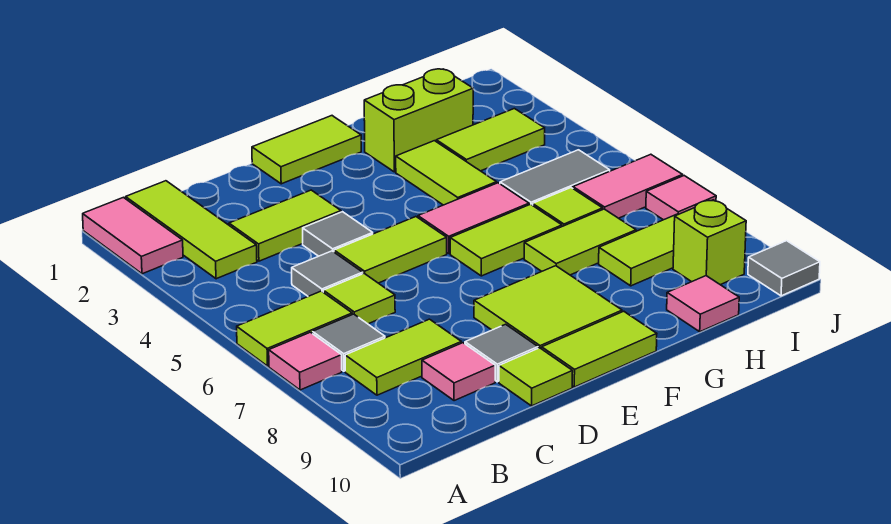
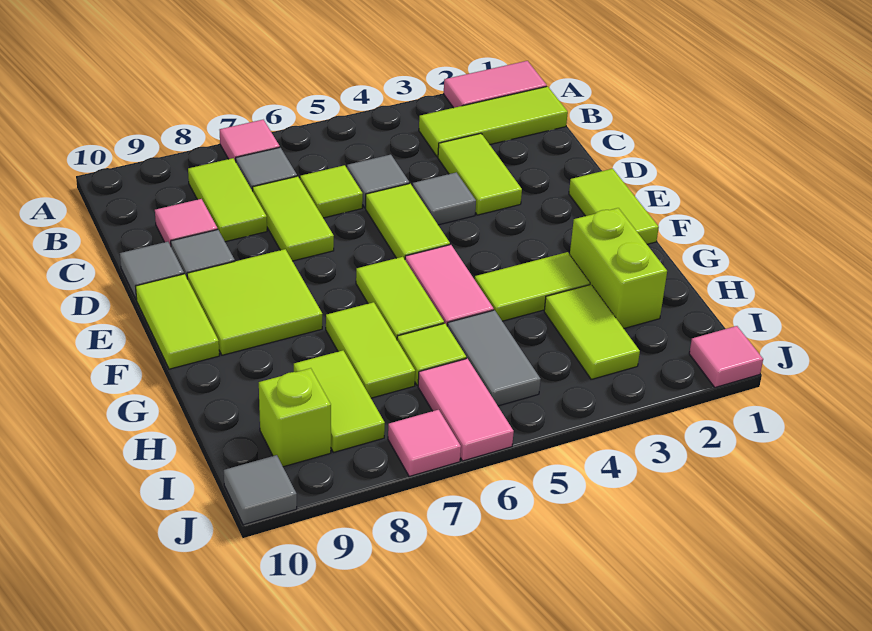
lime tile A6:B6 level 1 -> lime tile C7:D7 level 1
lime tile D10 level 1 -> grey tile D10 level 1
pink tile H10 level 1 -> pink tile J1 level 1

